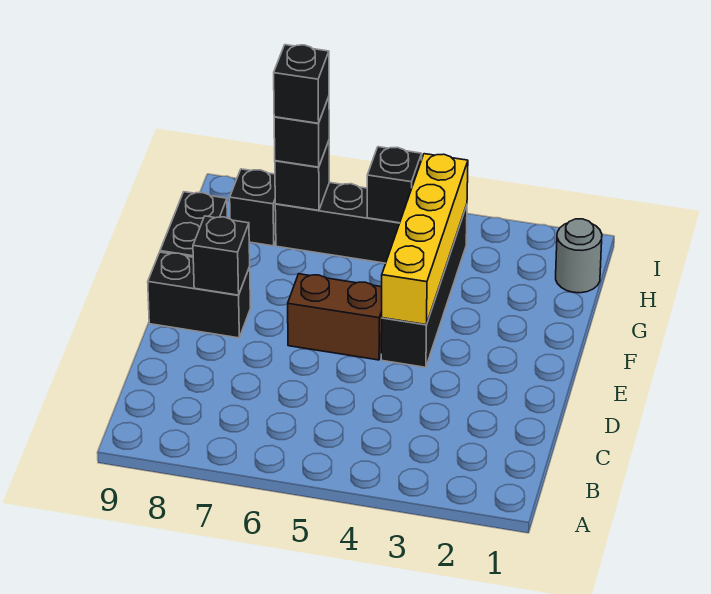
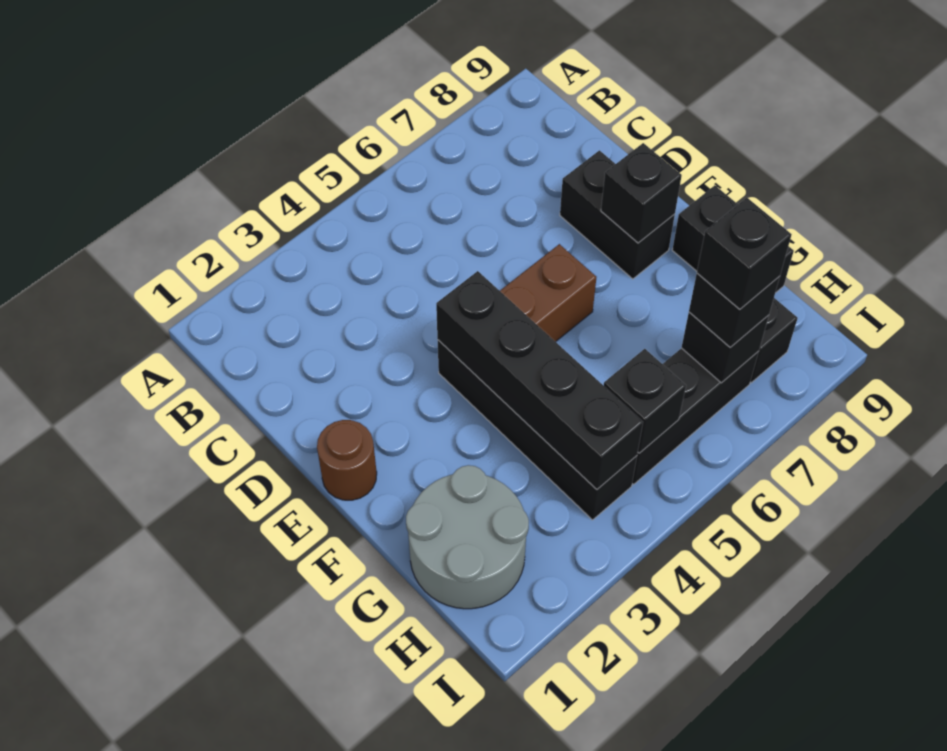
none -> brown round brick E1 level 1
yellow brick E4:H4 level 2 -> black brick E4:H4 level 2
black brick E8:E9 level 1 -> black brick D8:E8 level 1
grey round brick H1 level 1 -> grey round brick G1:H2 level 1

